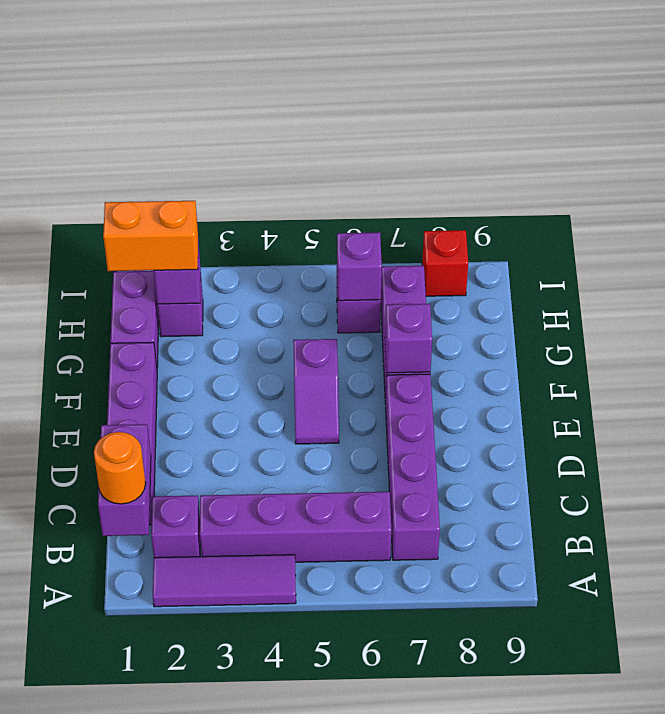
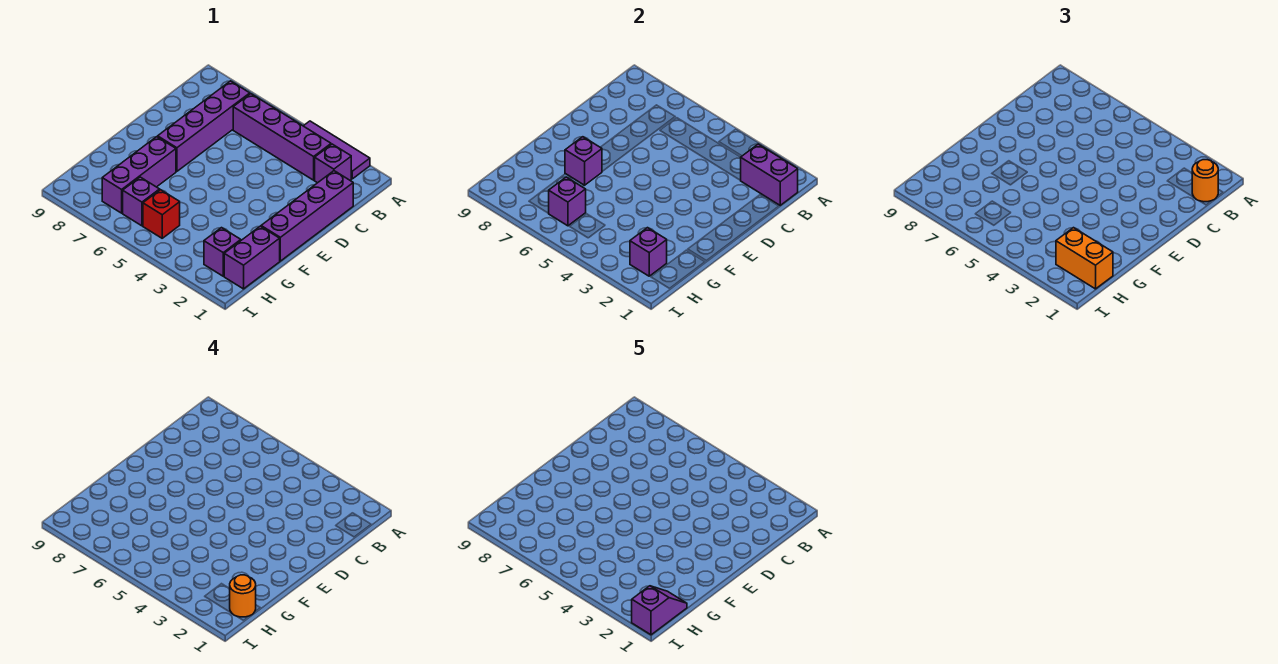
purple brick B1:C1 level 2 -> purple brick B1:B2 level 2
purple slope E5:F5 level 1 top F -> purple slope H1:I1 level 5 top I
none -> orange round brick H1 level 4
red brick I8 level 1 -> red brick H5 level 1

